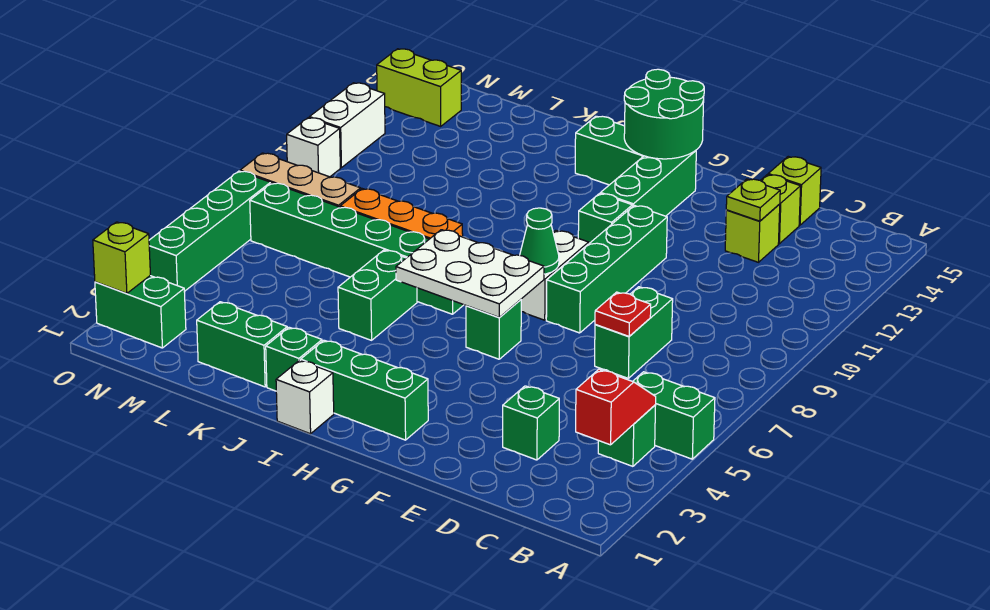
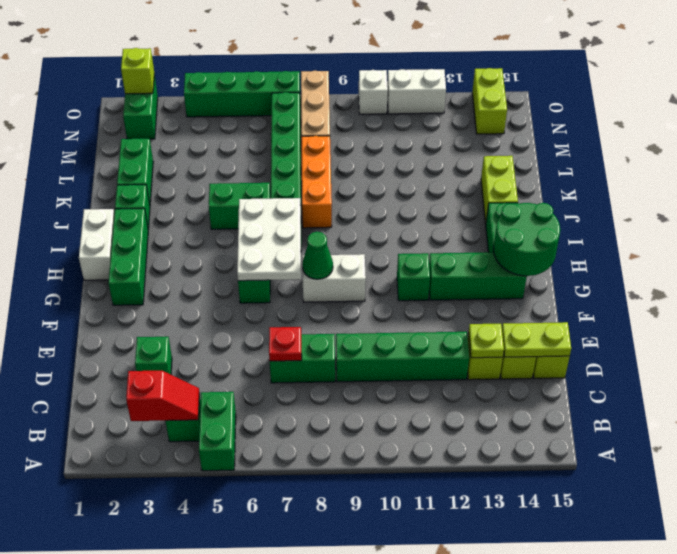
none -> lime plate D14:D15 level 2
green brick F8:F11 level 1 -> green brick D9:D12 level 1
white brick I1 level 1 -> white brick H1:I1 level 1
none -> lime brick J14:K14 level 1

